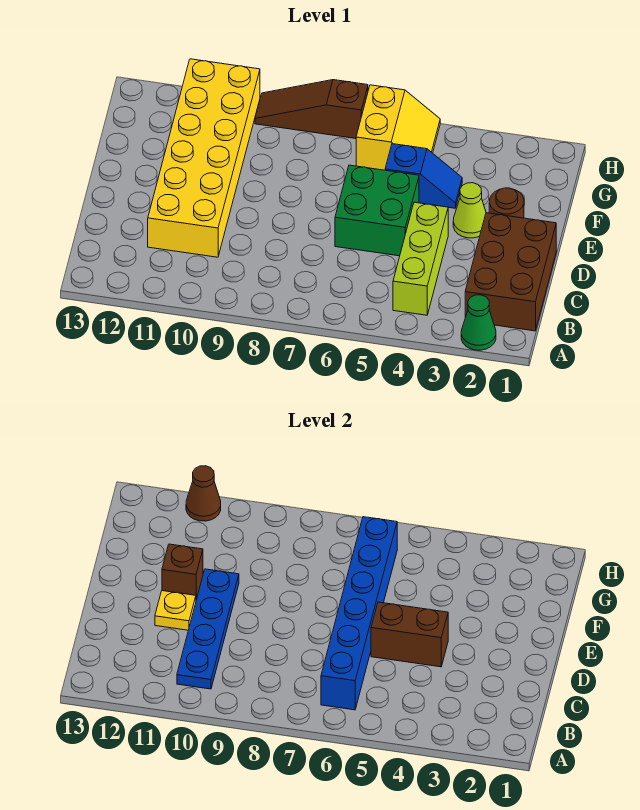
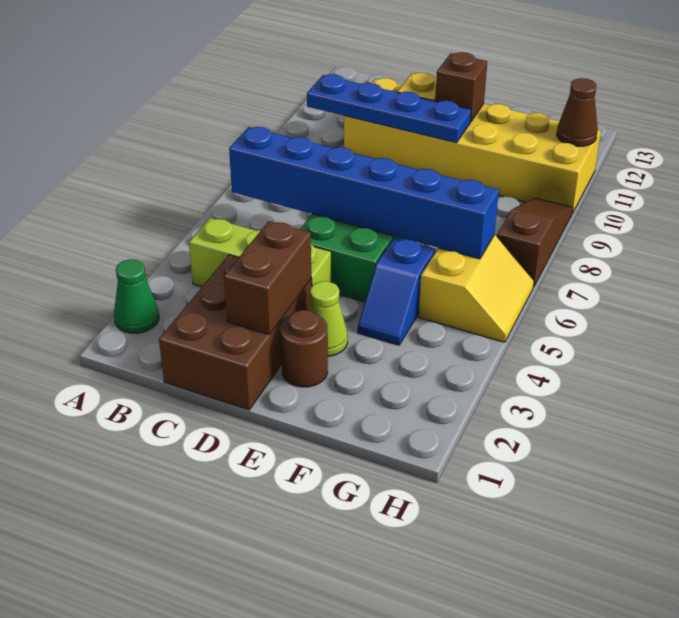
brown brick B1:D2 level 1 -> brown brick C1:D3 level 1
brown brick D4:D5 level 2 -> brown brick D2:D3 level 2
yellow slope G5:H6 level 1 top 6 -> yellow slope G5:H6 level 1 top G

